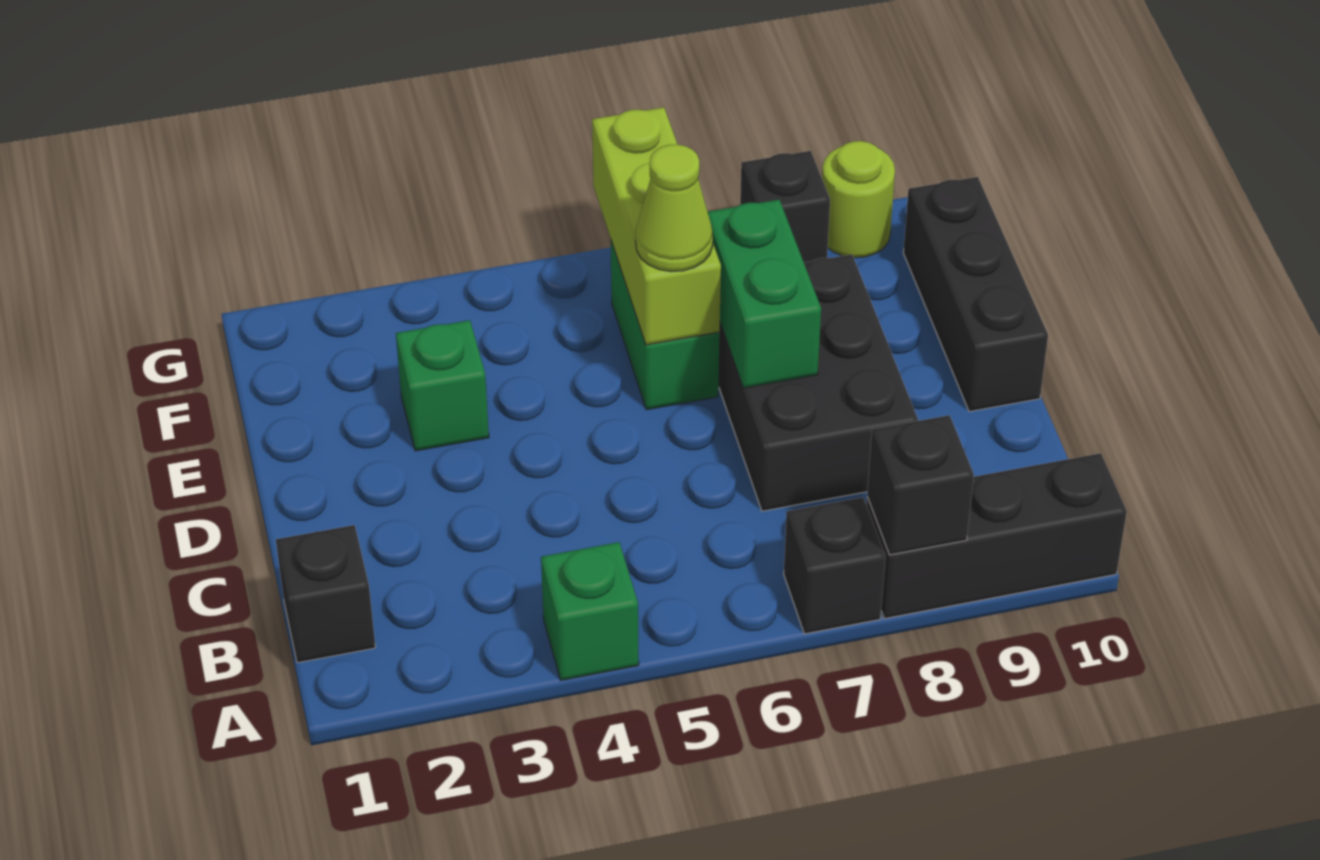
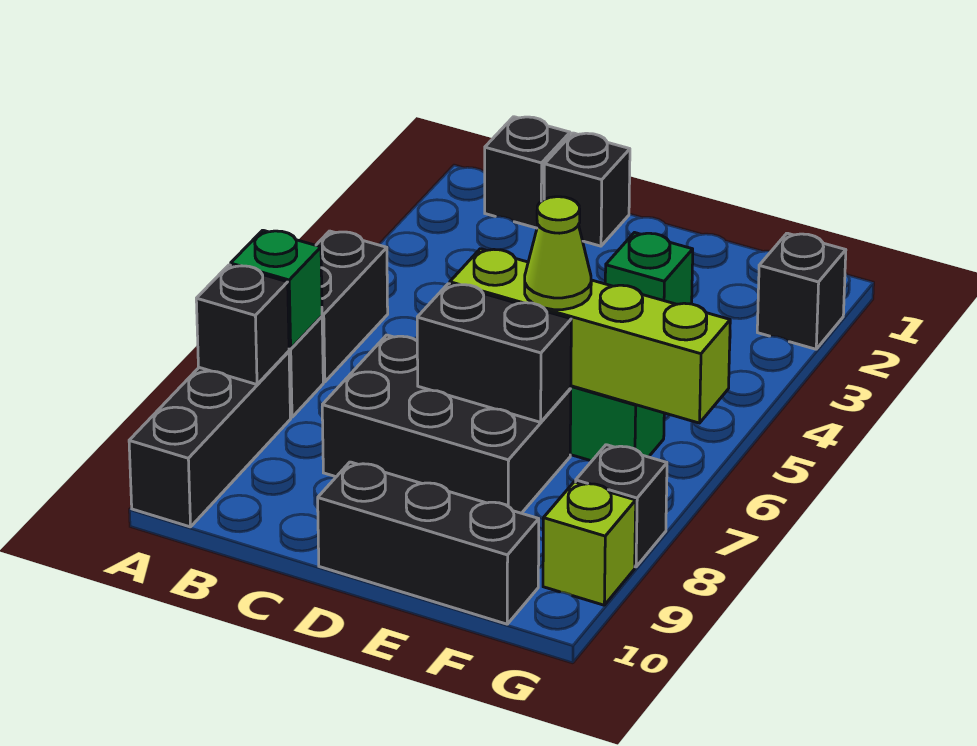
green brick A4 level 1 -> green brick A7 level 2
none -> black brick A5:A6 level 1
none -> black brick C1 level 1
green brick D7:E7 level 2 -> black brick D7:E7 level 2
lime brick E6:G6 level 2 -> lime brick D6:G6 level 2
none -> black brick G2 level 1
lime round brick G9 level 1 -> lime brick G9 level 1

